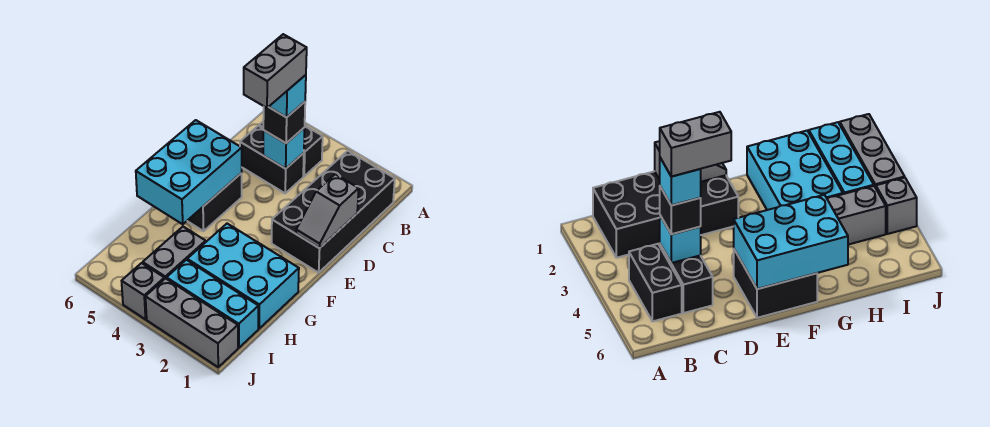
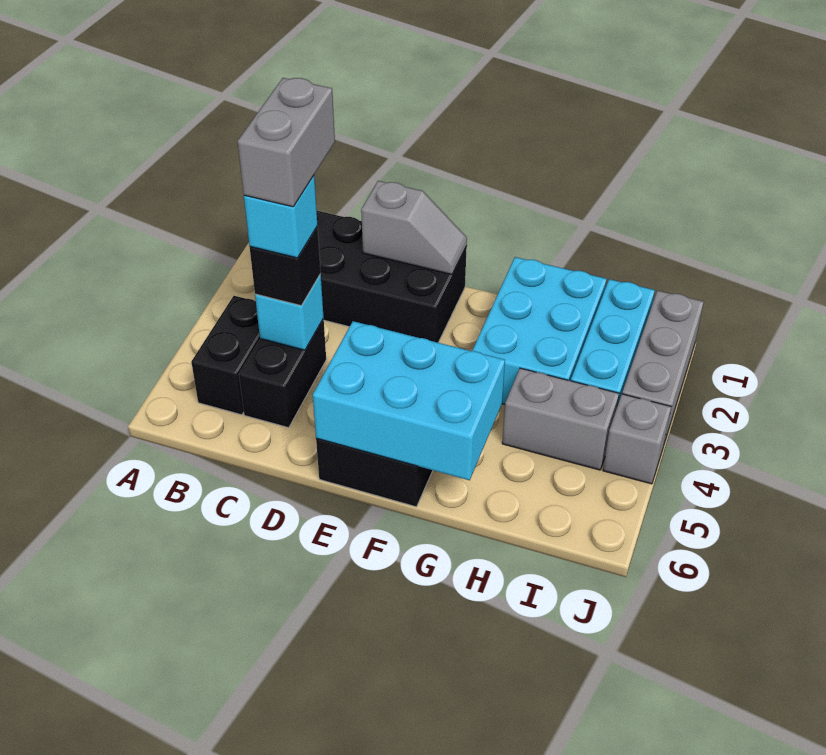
grey brick C4:D4 level 5 -> grey brick C3:C4 level 5

